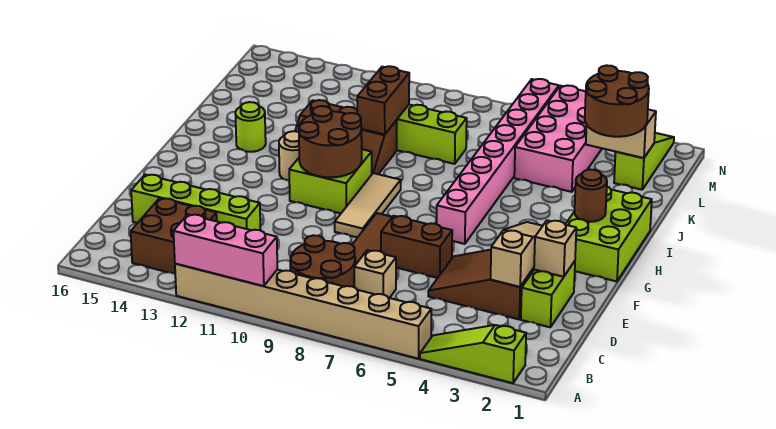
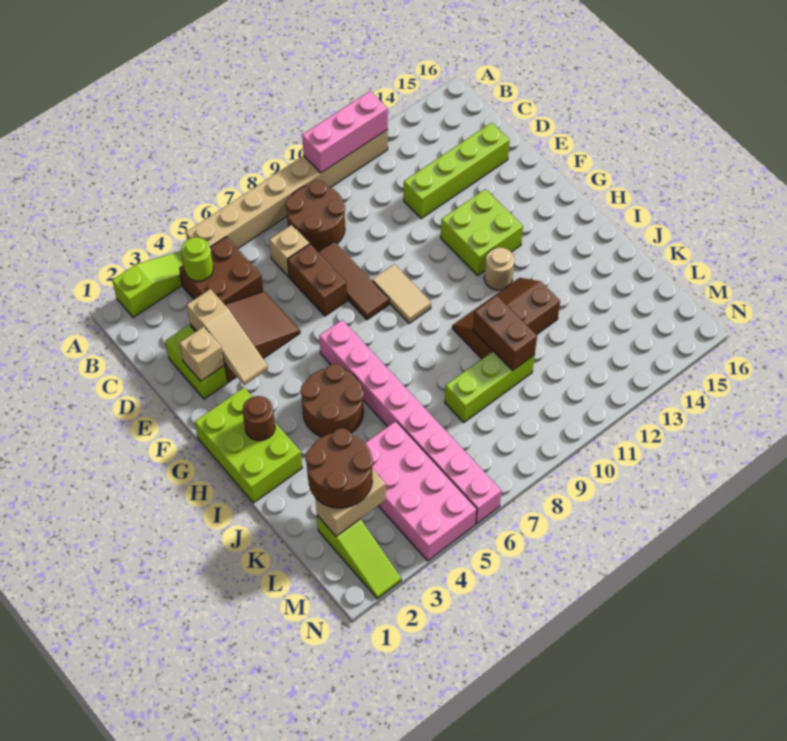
brown brick B13:C14 level 1 -> brown brick B4:C5 level 1
brown brick E6:E7 level 1 -> brown brick D7:E7 level 1
tan tile F9:H9 level 1 -> tan tile F9:G9 level 1
lime brick G10:H11 level 1 -> lime brick F12:G13 level 1
brown round brick G10:H11 level 2 -> brown round brick H4:I5 level 1
lime round brick I14 level 1 -> lime round brick B4 level 2

